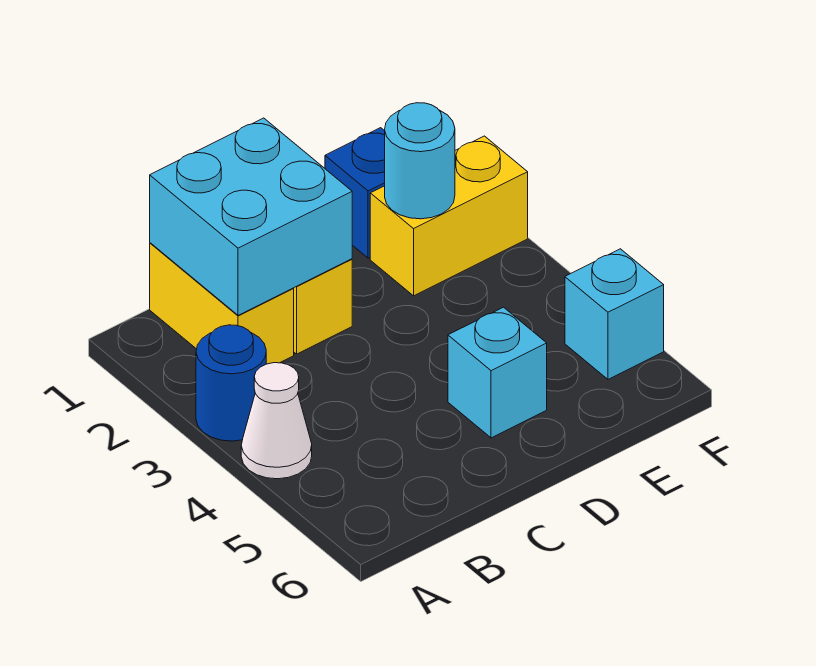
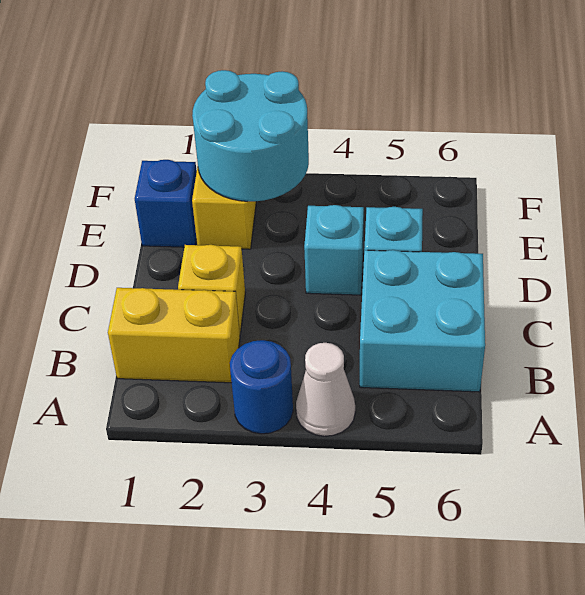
cyan brick B1:C2 level 2 -> cyan brick B5:C6 level 1
cyan round brick E2 level 2 -> cyan round brick E2:F3 level 2
cyan brick F5 level 1 -> cyan brick D4 level 1

